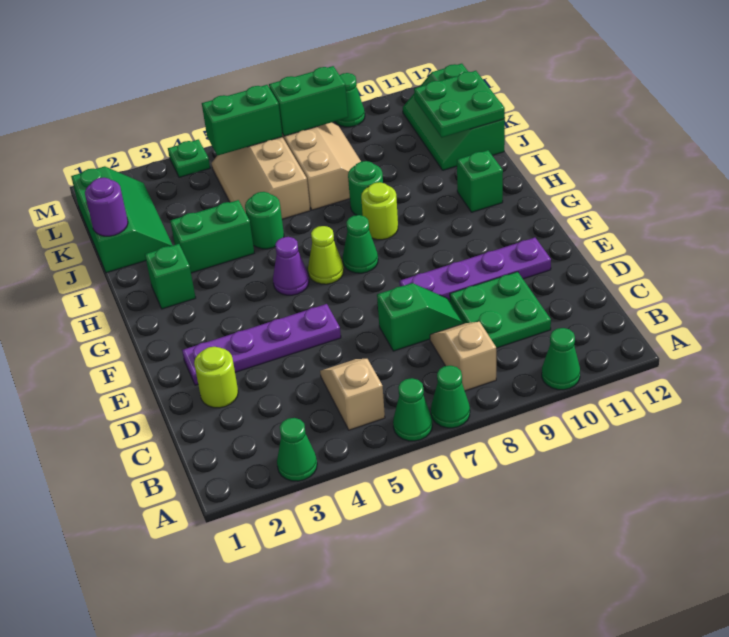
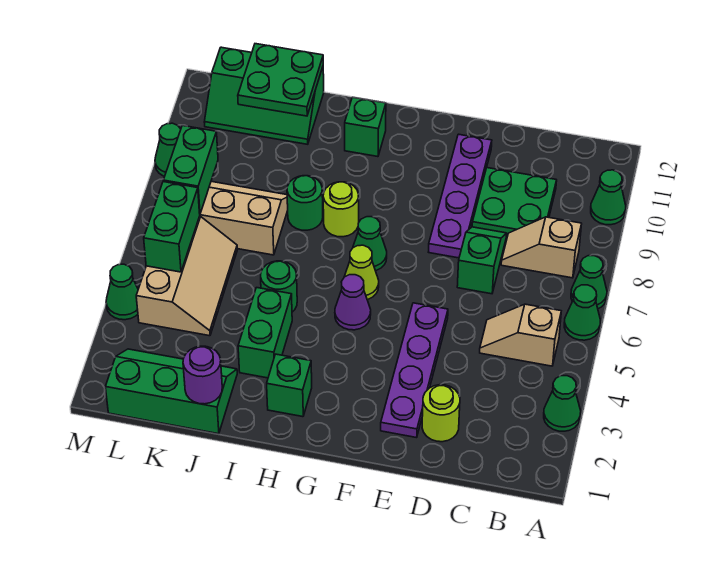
tan slope J5:L6 level 1 top 6 -> tan slope K4:L6 level 1 top L
green plate M4 level 1 -> green cone M4 level 1

